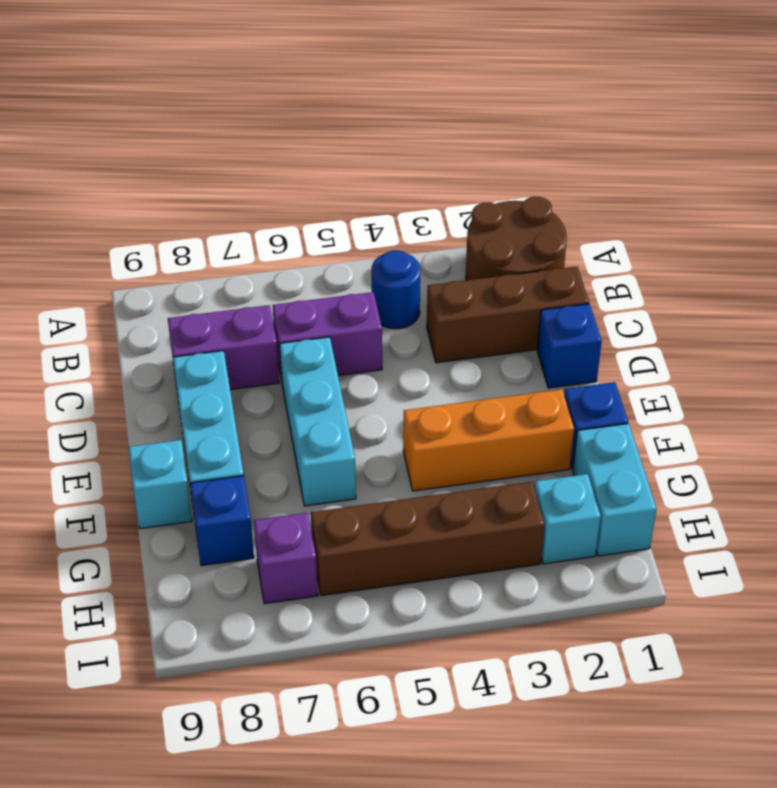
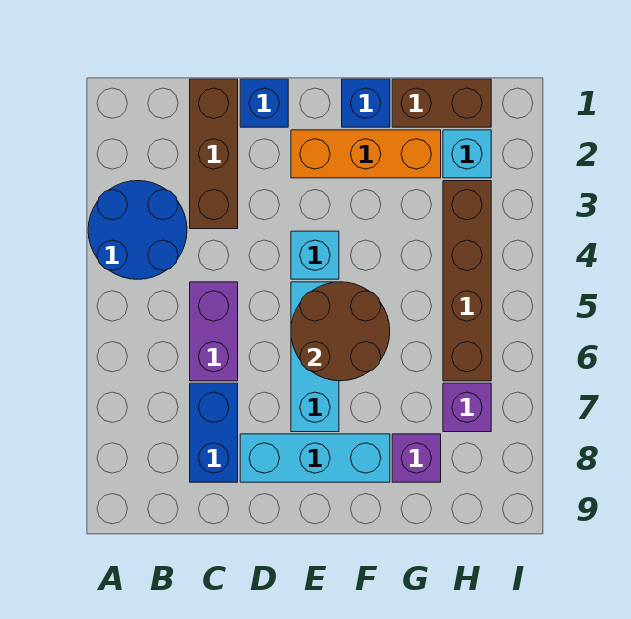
brown round brick A1:B2 level 1 -> brown round brick E5:F6 level 2
blue round brick B4 level 1 -> blue round brick A3:B4 level 1
purple brick C7:C8 level 1 -> blue brick C7:C8 level 1
cyan brick D6:F6 level 1 -> cyan brick E5:E7 level 1
orange brick F2:F4 level 1 -> orange brick E2:G2 level 1
cyan brick F9 level 1 -> cyan brick E4 level 1
cyan brick G1:H1 level 1 -> brown brick G1:H1 level 1
blue brick G8 level 1 -> purple brick G8 level 1

